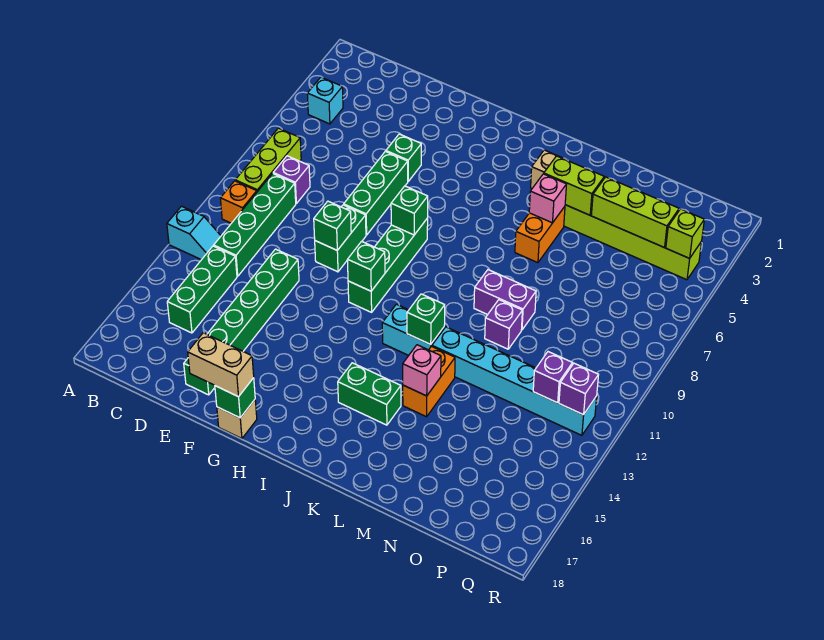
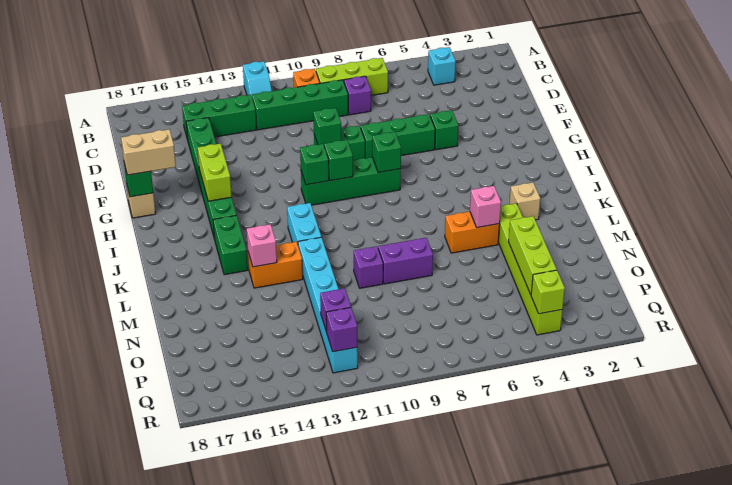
green brick E12:E17 level 1 -> green brick D15:I15 level 1
tan brick F18:G18 level 3 -> tan brick G17:G18 level 3
green brick K12 level 2 -> green brick H10 level 2
lime brick L4:M4 level 2 -> lime brick G15:H15 level 2
purple brick L9:M9 level 1 -> purple brick M8:M9 level 1

